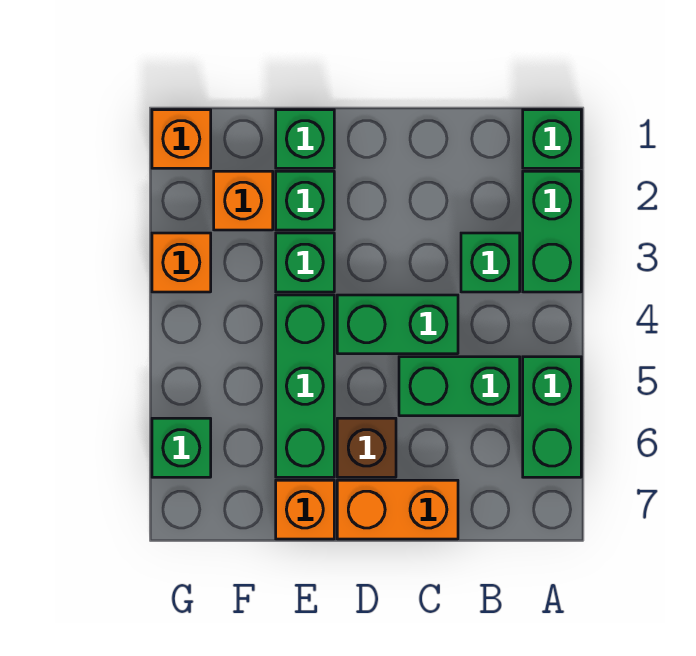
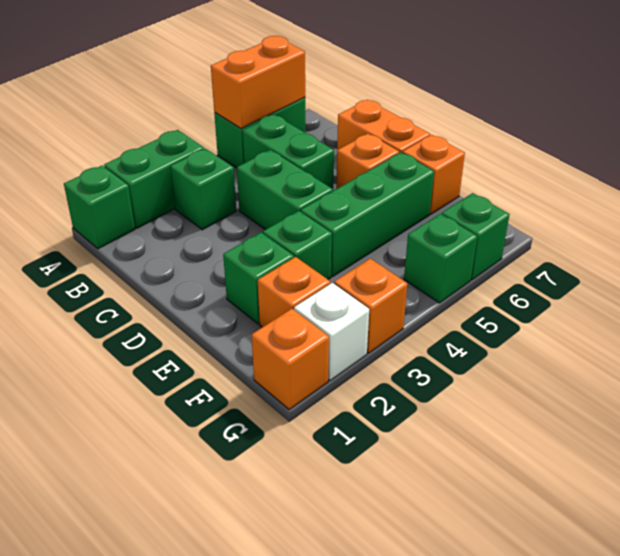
none -> orange brick A5:A6 level 2
brown brick D6 level 1 -> orange brick D6 level 1
green brick E1 level 1 -> green brick G5 level 1
none -> white brick G2 level 1

